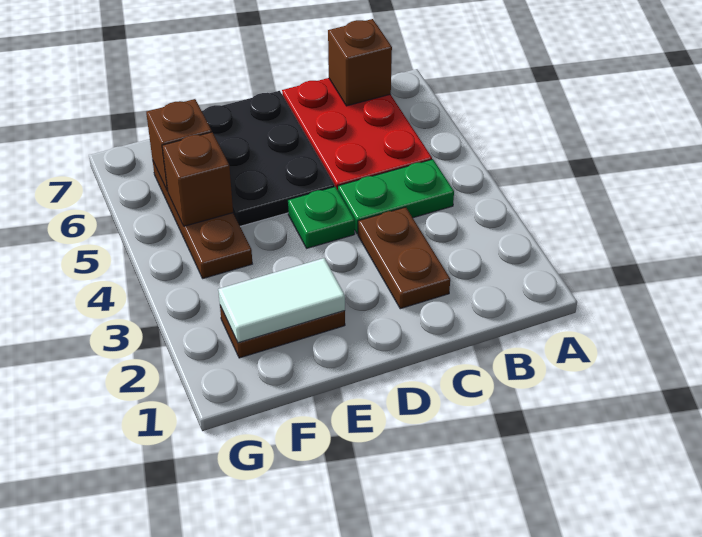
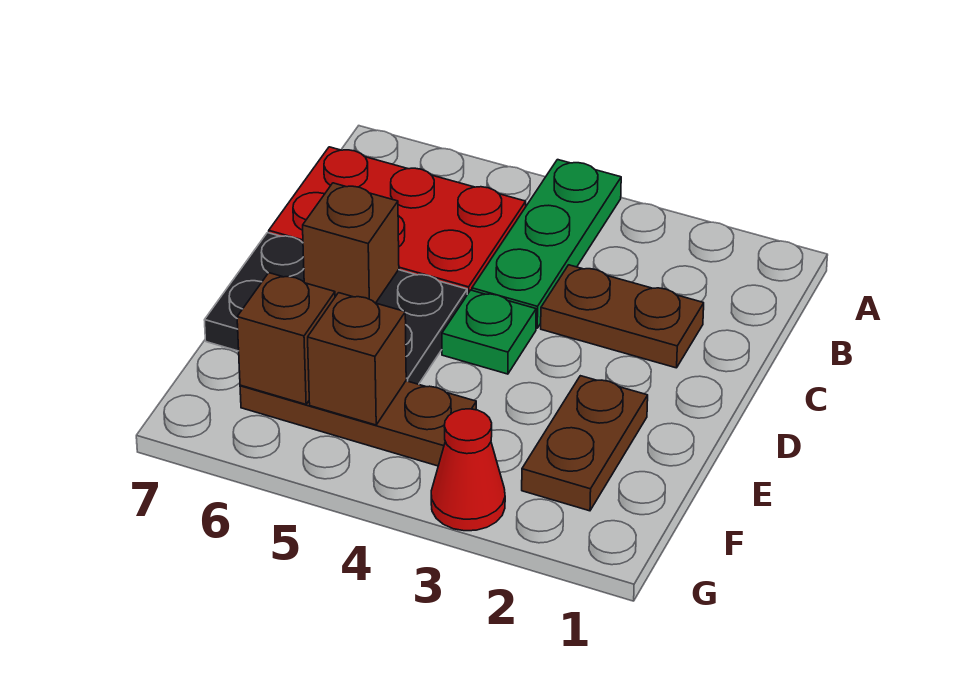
green plate B4:C4 level 1 -> green plate A4:C4 level 1
brown brick B7 level 2 -> brown brick D6 level 2
white tile E2:F2 level 2 -> none
none -> red cone G3 level 1

